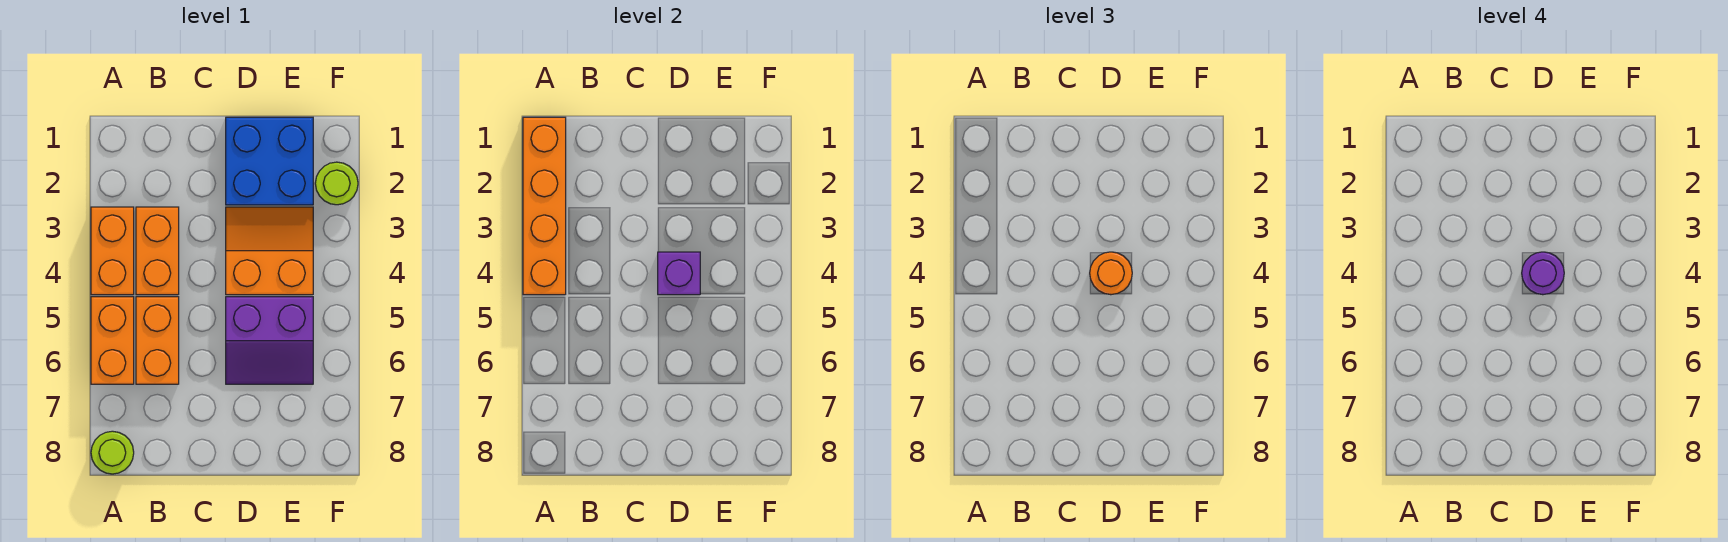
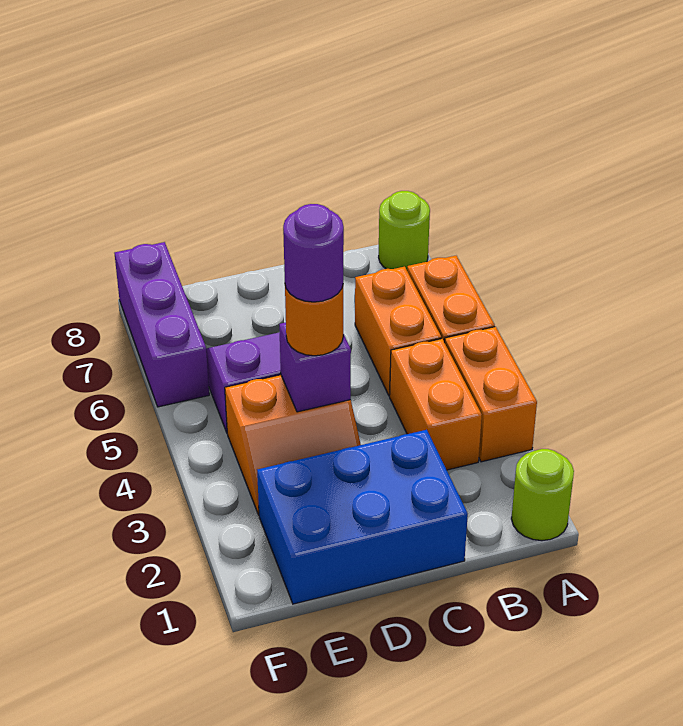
orange brick A1:A4 level 2 -> none
blue brick D1:E2 level 1 -> blue brick C1:E2 level 1
lime round brick F2 level 1 -> lime round brick A1 level 1
none -> purple brick F6:F8 level 1

